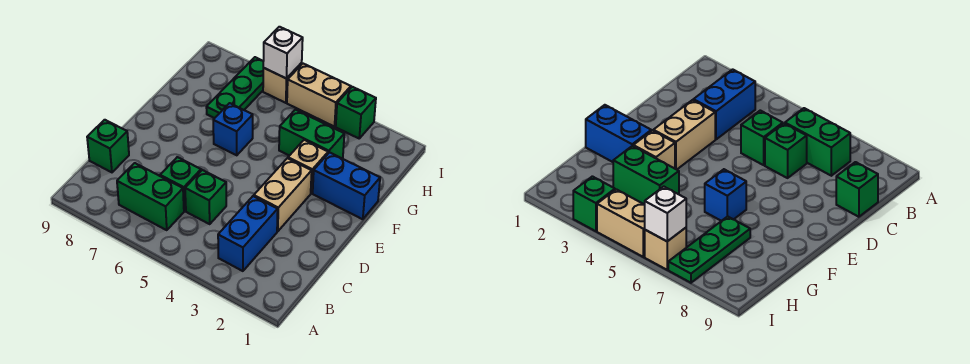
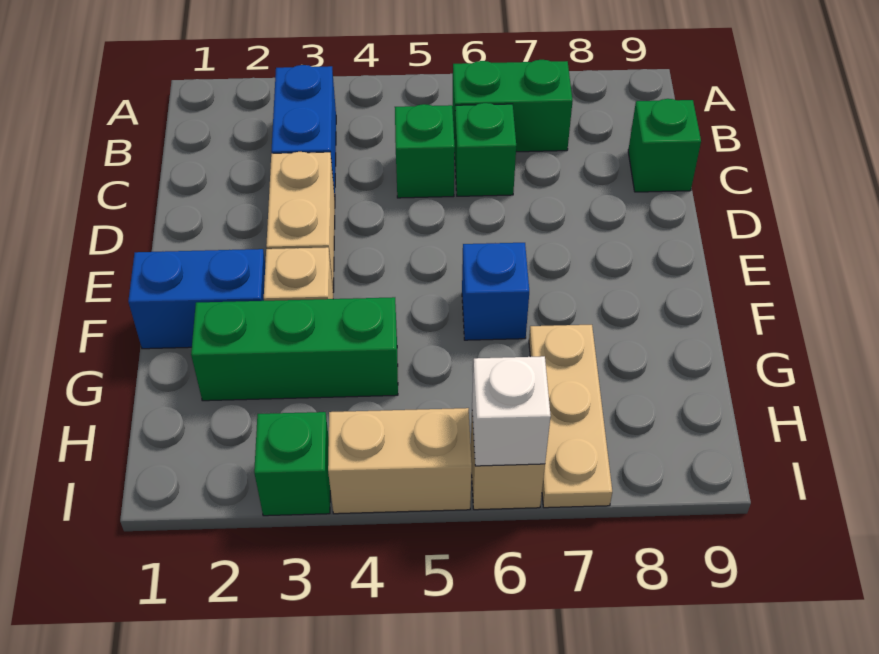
green brick G3:G4 level 1 -> green brick G2:G4 level 1
green plate G7:I7 level 1 -> tan plate G7:I7 level 1

